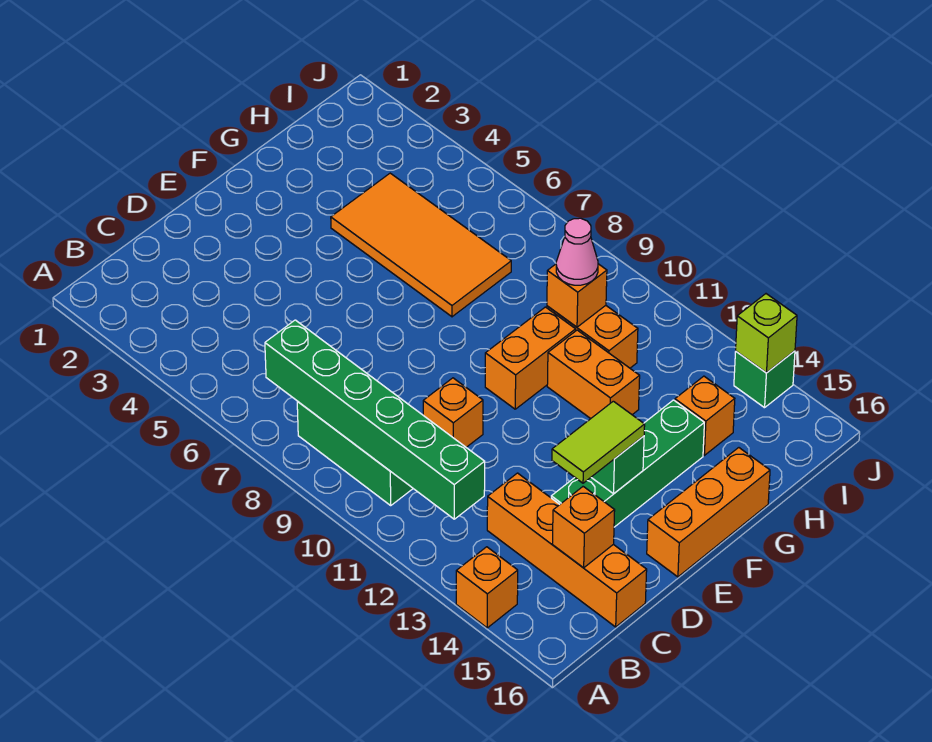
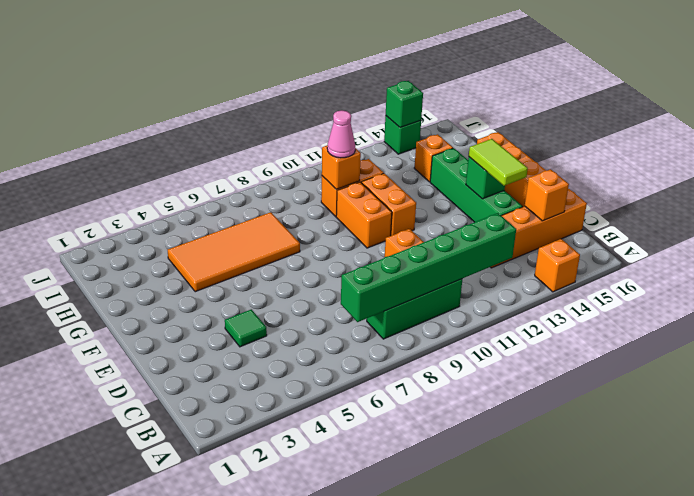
none -> green tile D4 level 1
orange brick G11:G12 level 1 -> orange brick F11:G11 level 1
lime brick J14 level 2 -> green brick J14 level 2

